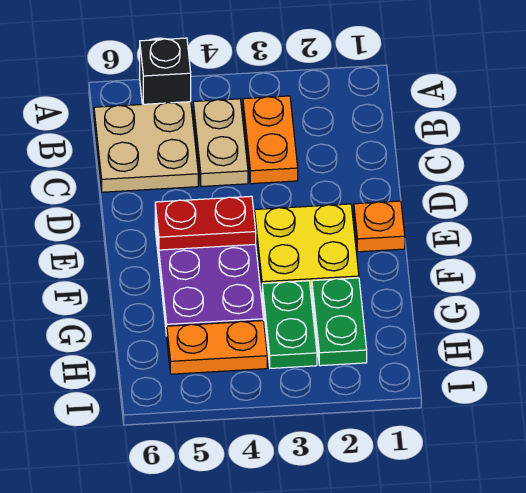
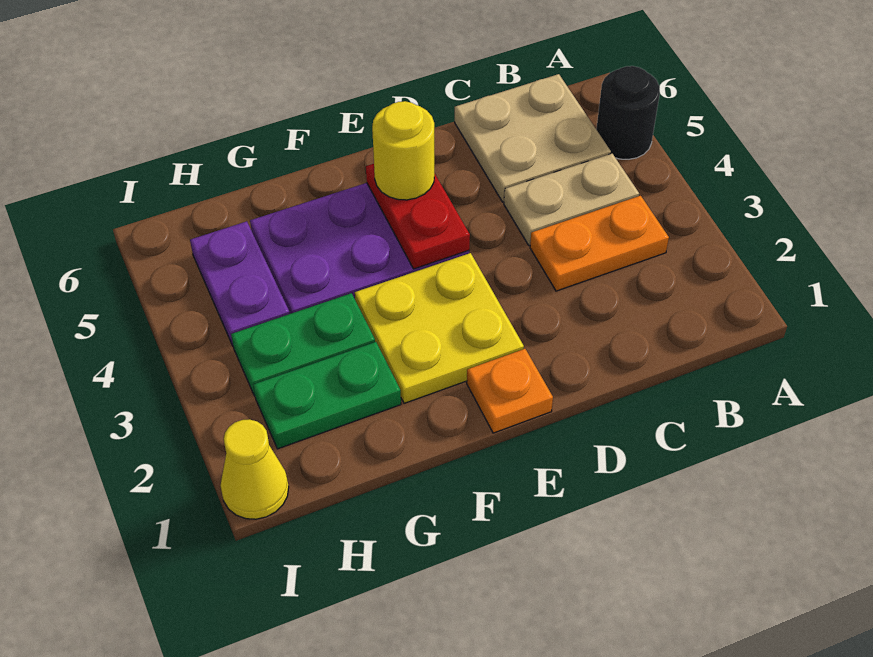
black brick A5 level 1 -> black round brick A5 level 1
none -> yellow round brick E5 level 3
orange plate H4:H5 level 1 -> purple plate H4:H5 level 1
none -> yellow cone I1 level 1

